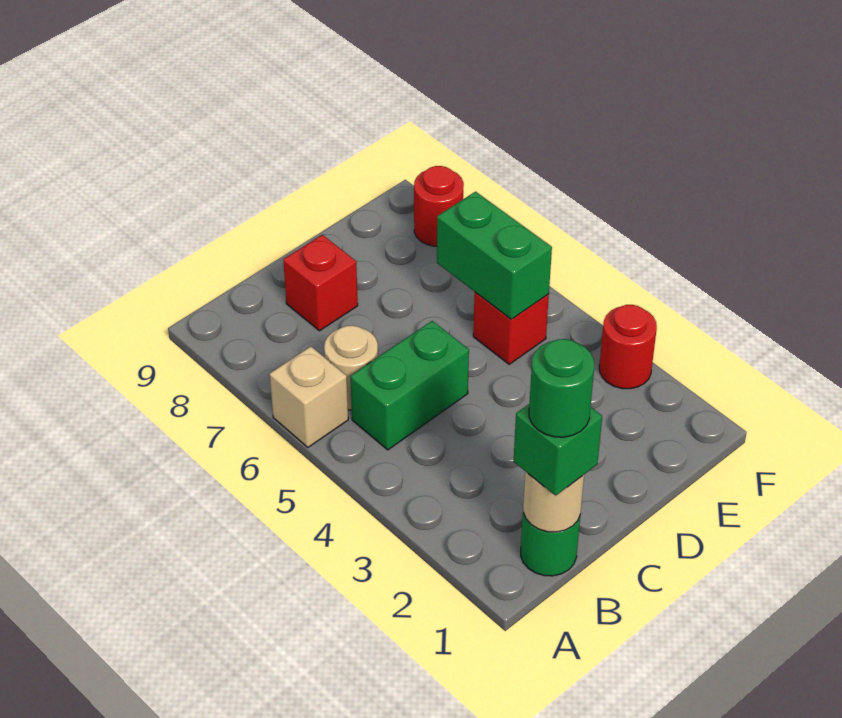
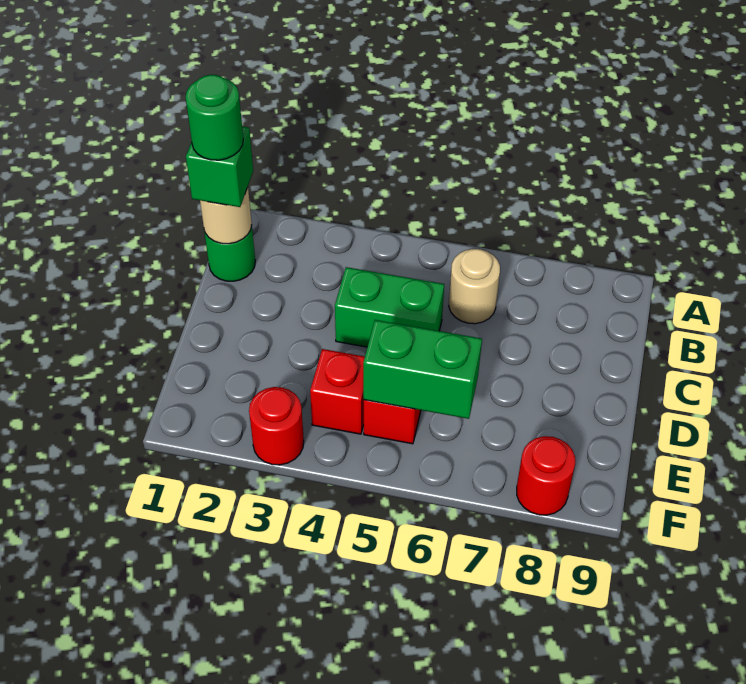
tan brick A6 level 1 -> none
green brick B5:C5 level 1 -> green brick C4:C5 level 1
red brick C8 level 1 -> red brick E4 level 1

